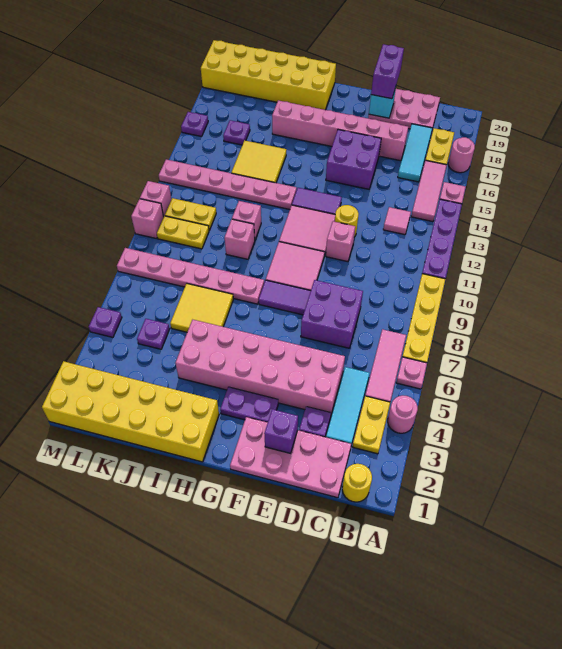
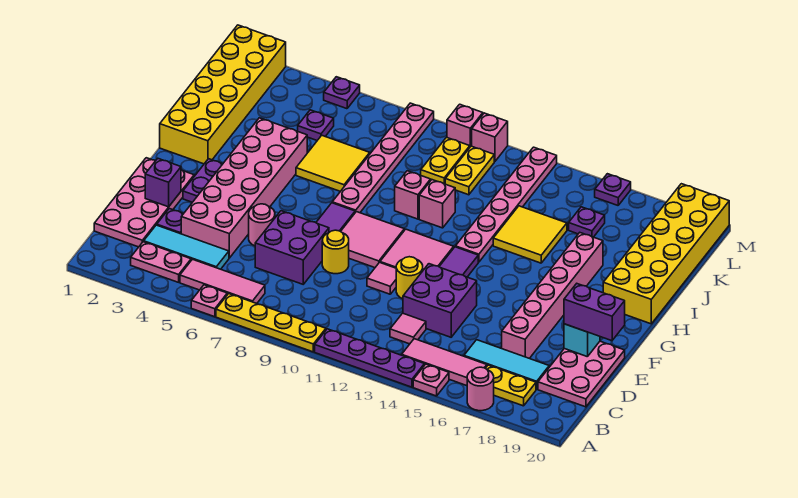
pink round brick A4 level 1 -> pink round brick E6 level 1
yellow round brick B1 level 1 -> yellow round brick E9 level 1
yellow plate B3:B4 level 1 -> pink plate B3:B4 level 1
pink brick E11 level 1 -> pink tile E11 level 1
purple brick E15:F16 level 1 -> purple brick D13:E14 level 1

